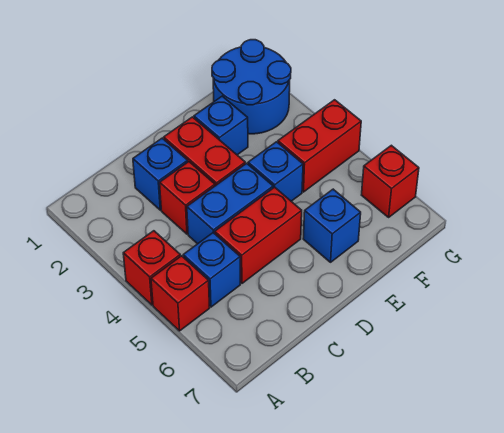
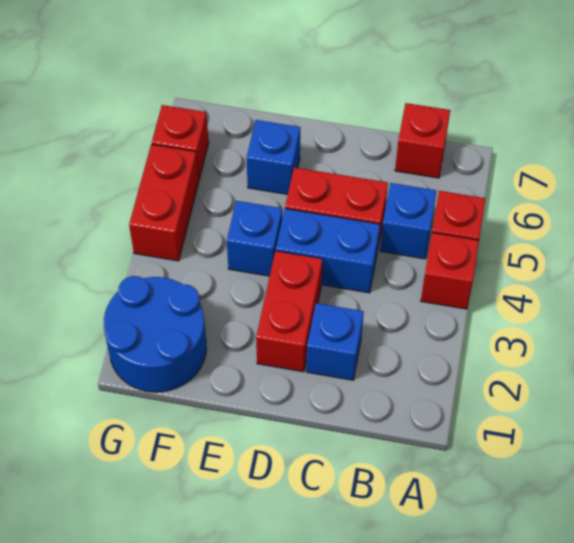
red brick C3 level 1 -> red brick B7 level 1
blue brick E2 level 1 -> none
red brick F4:G4 level 1 -> red brick G4:G5 level 1

